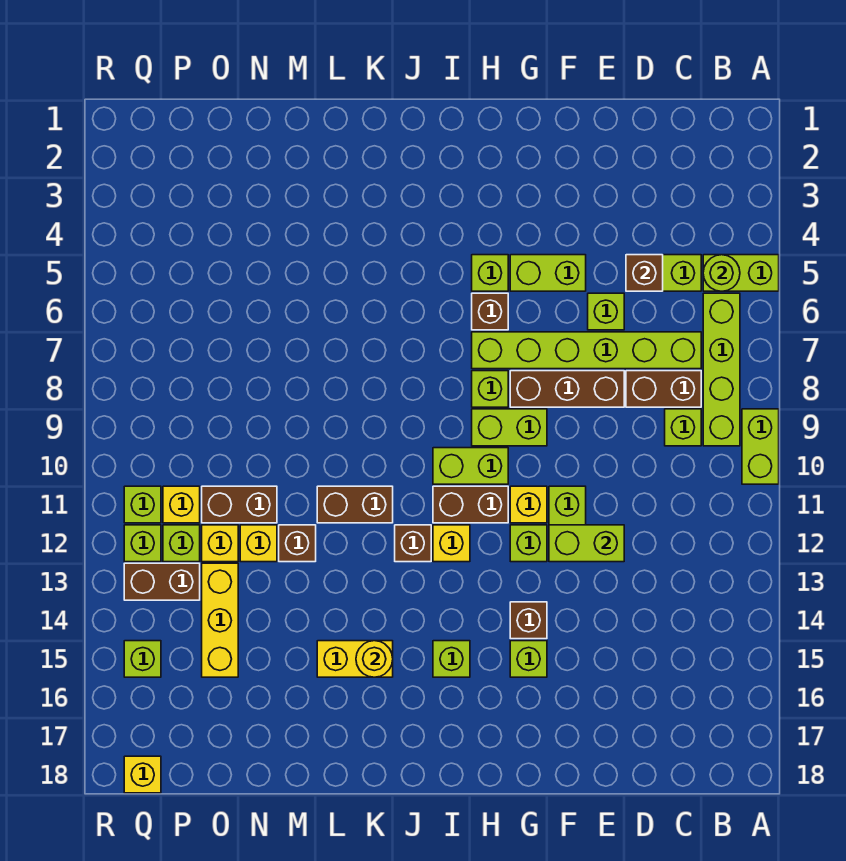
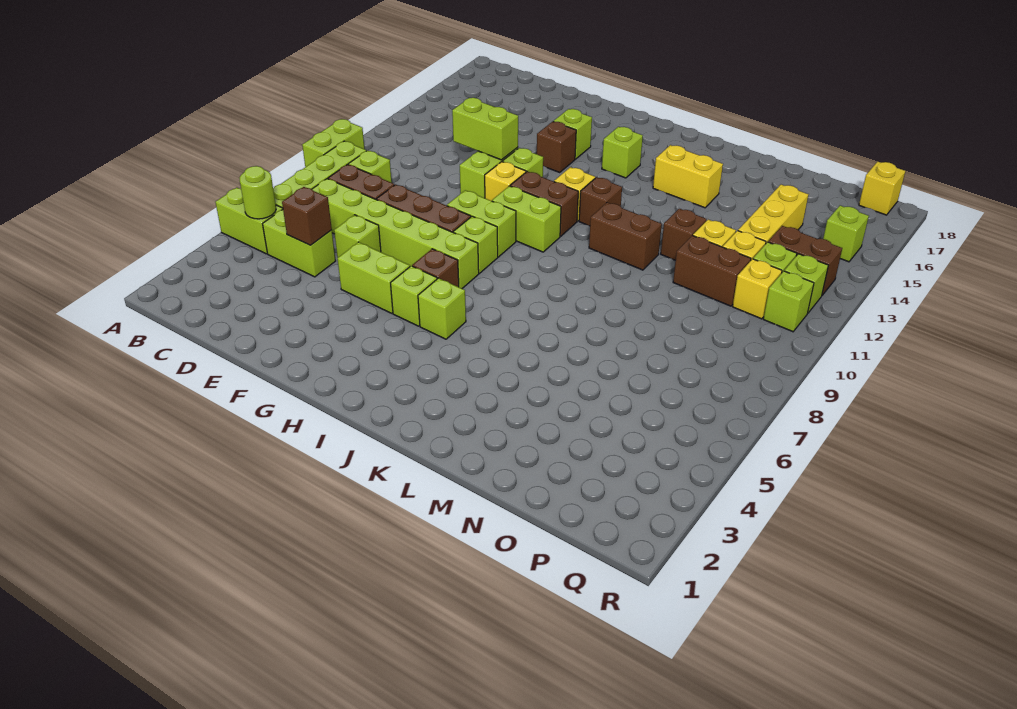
none -> lime brick I5 level 1
yellow round brick K15 level 2 -> none

